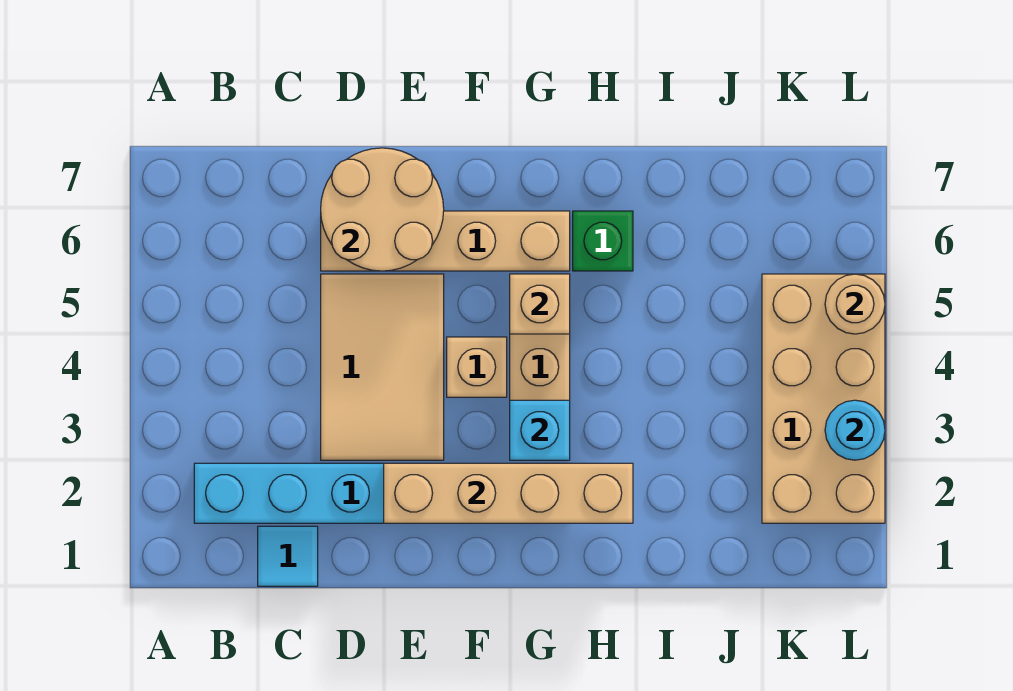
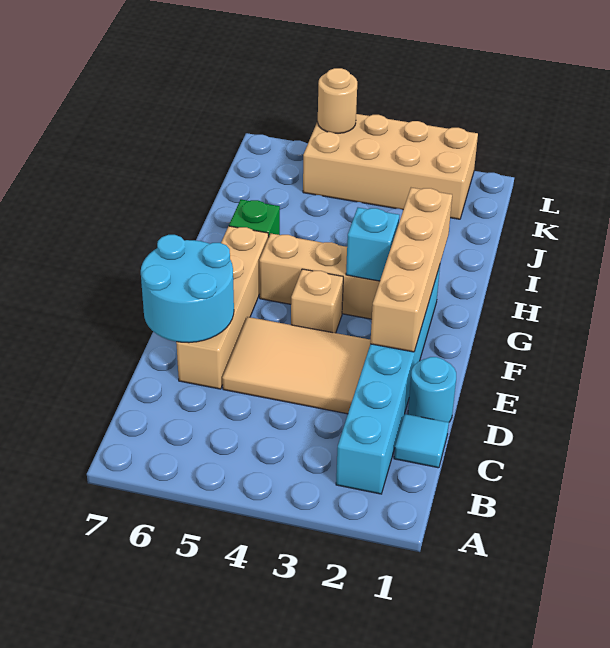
tan round brick D6:E7 level 2 -> cyan round brick D6:E7 level 2
tan brick G5 level 2 -> none
cyan round brick L3 level 2 -> cyan round brick D1 level 1

